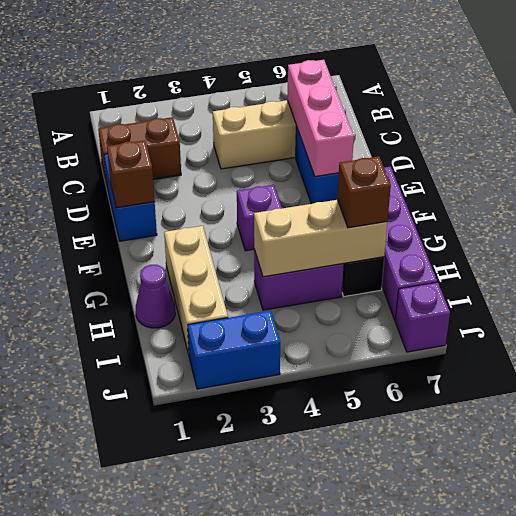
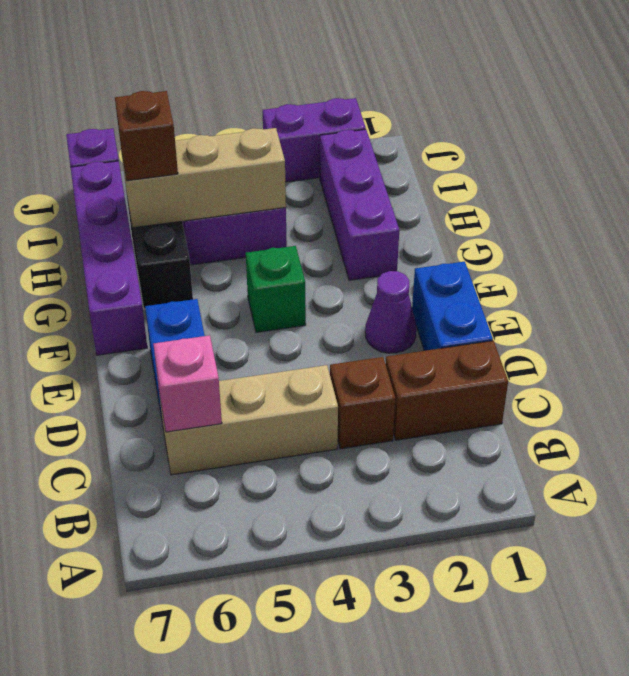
pink brick C6:E6 level 2 -> pink brick C6 level 2
brown brick E1 level 2 -> brown brick C3 level 1
purple brick F4 level 1 -> green brick F4 level 1
tan brick G2:I2 level 1 -> purple brick G2:I2 level 1
purple cone H1 level 1 -> purple cone E2 level 1
blue brick J2:J3 level 1 -> purple brick J2:J3 level 1

